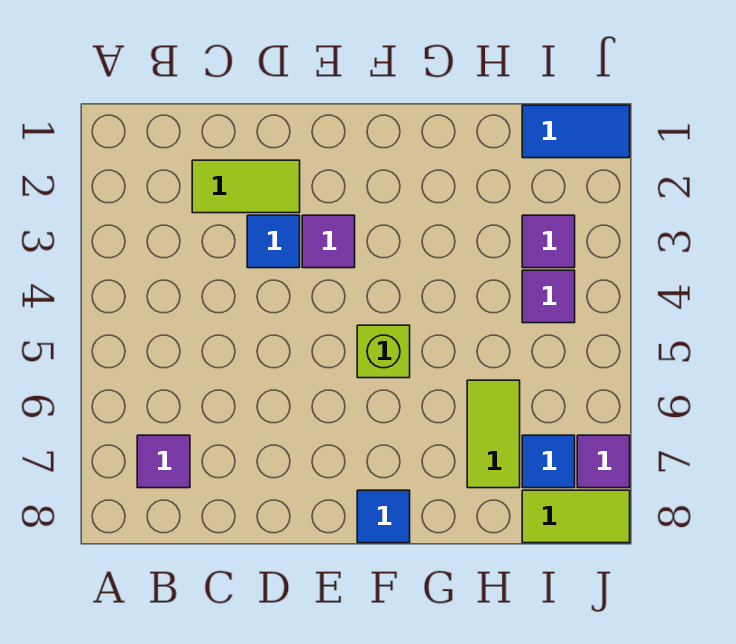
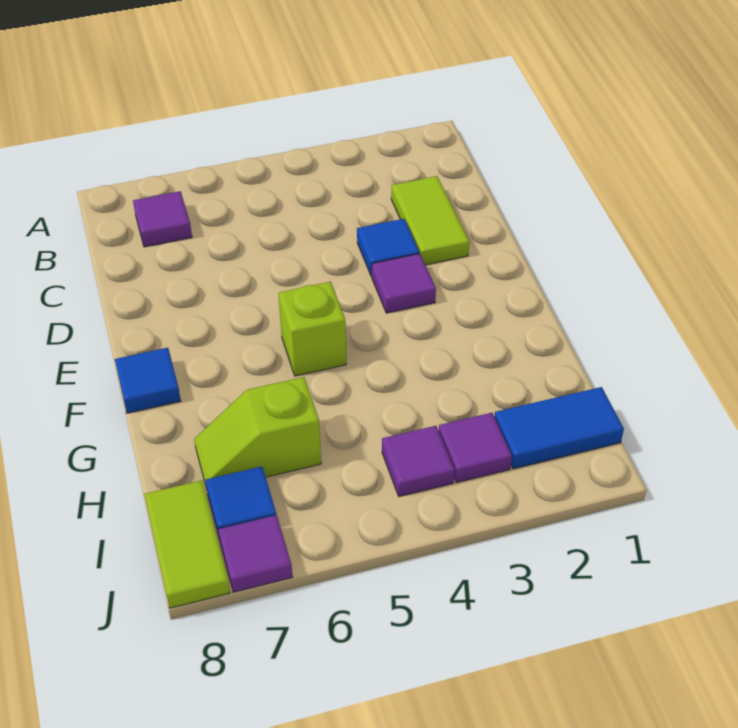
lime tile H6:H7 level 1 -> lime slope H6:H7 level 1 top 6
blue tile I1:J1 level 1 -> blue tile I1:I2 level 1

